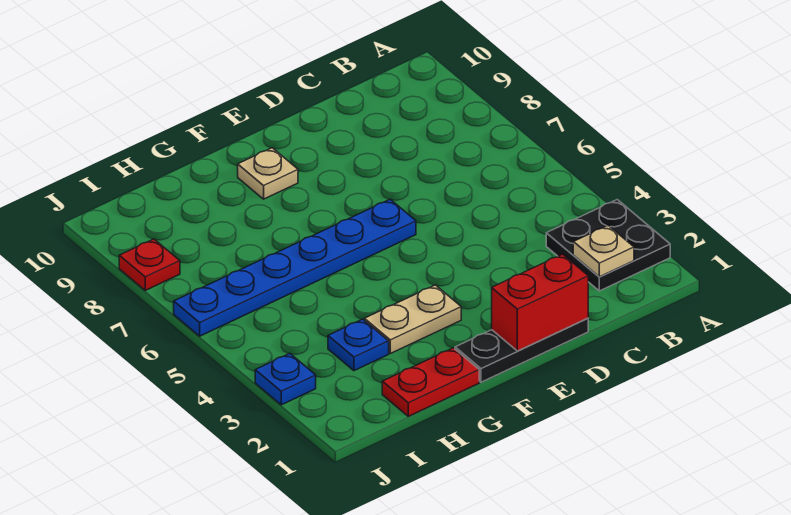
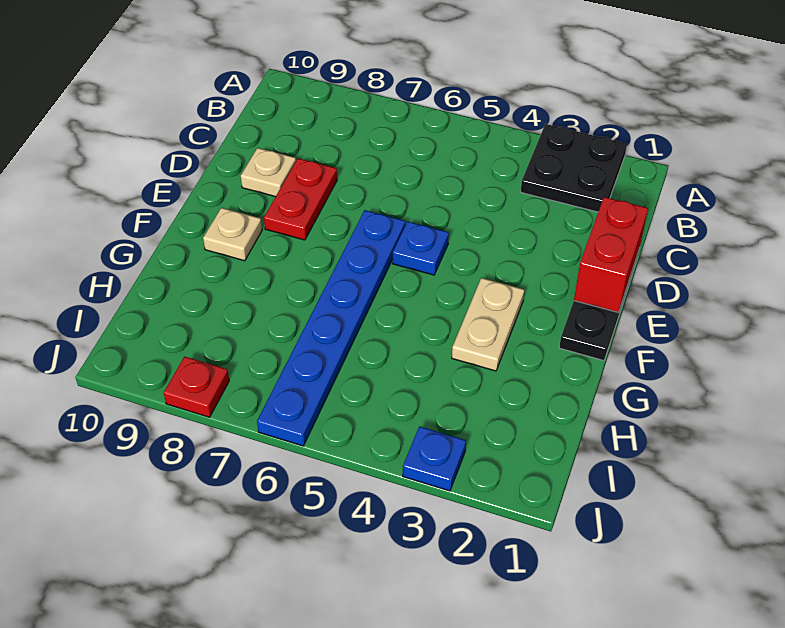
tan plate B2 level 2 -> tan plate D9 level 1
red plate G1:H1 level 1 -> red plate D8:E8 level 1
blue plate H3 level 1 -> blue plate E5 level 1

